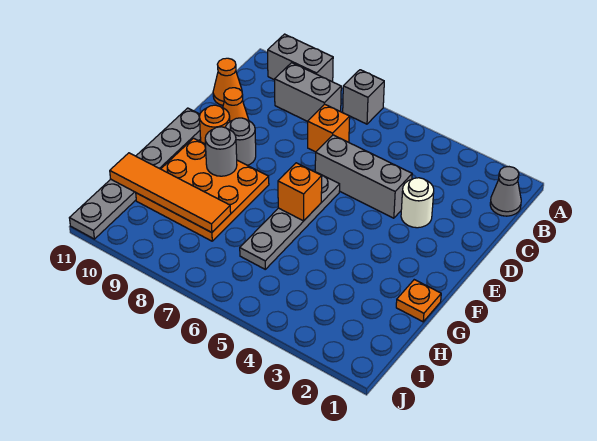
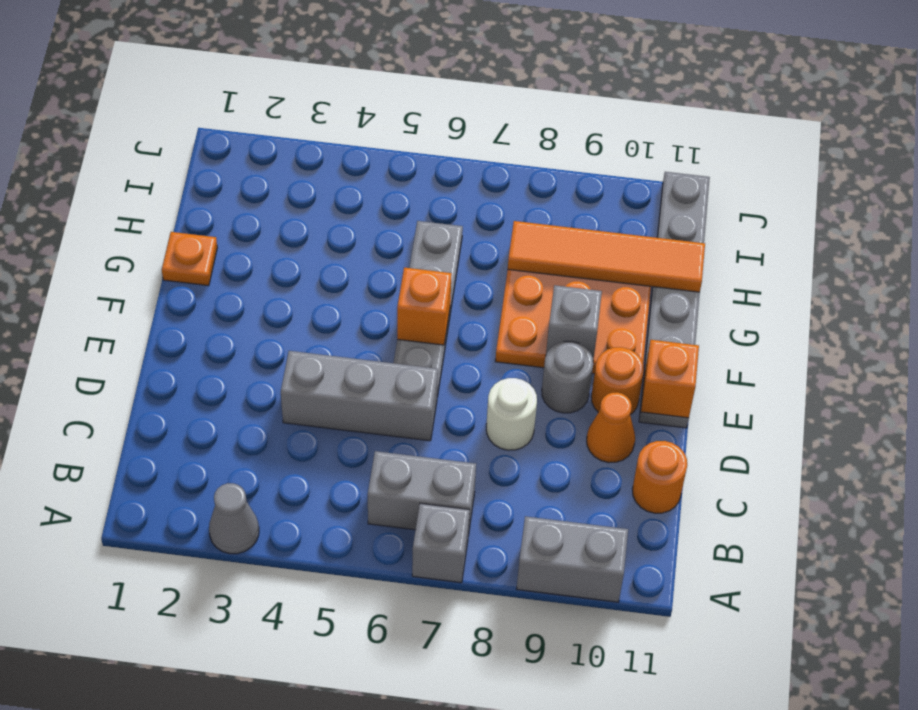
grey cone B1 level 1 -> grey cone A3 level 1
grey brick B8:B9 level 1 -> grey brick B6:B7 level 1
orange brick C7 level 1 -> orange brick E11 level 2
orange cone C11 level 1 -> orange round brick C11 level 1
white round brick D3 level 1 -> white round brick D8 level 1
grey round brick F9 level 2 -> grey brick F9 level 2

